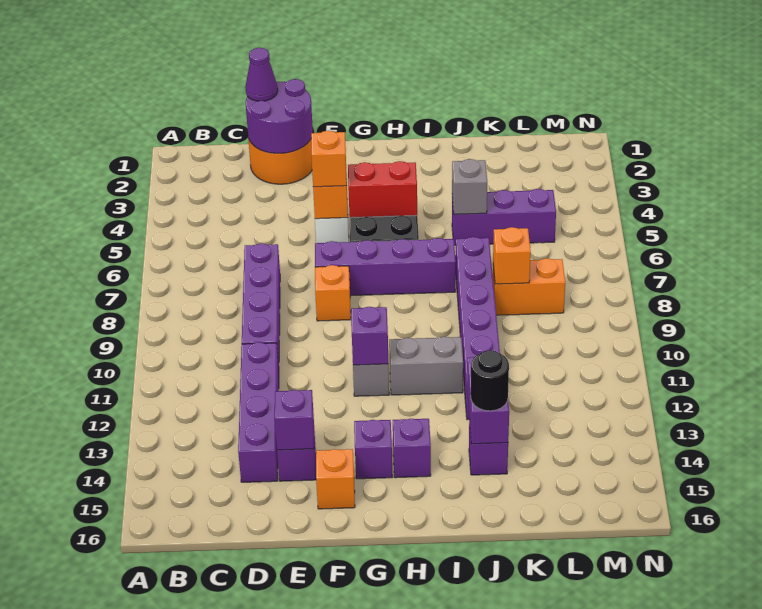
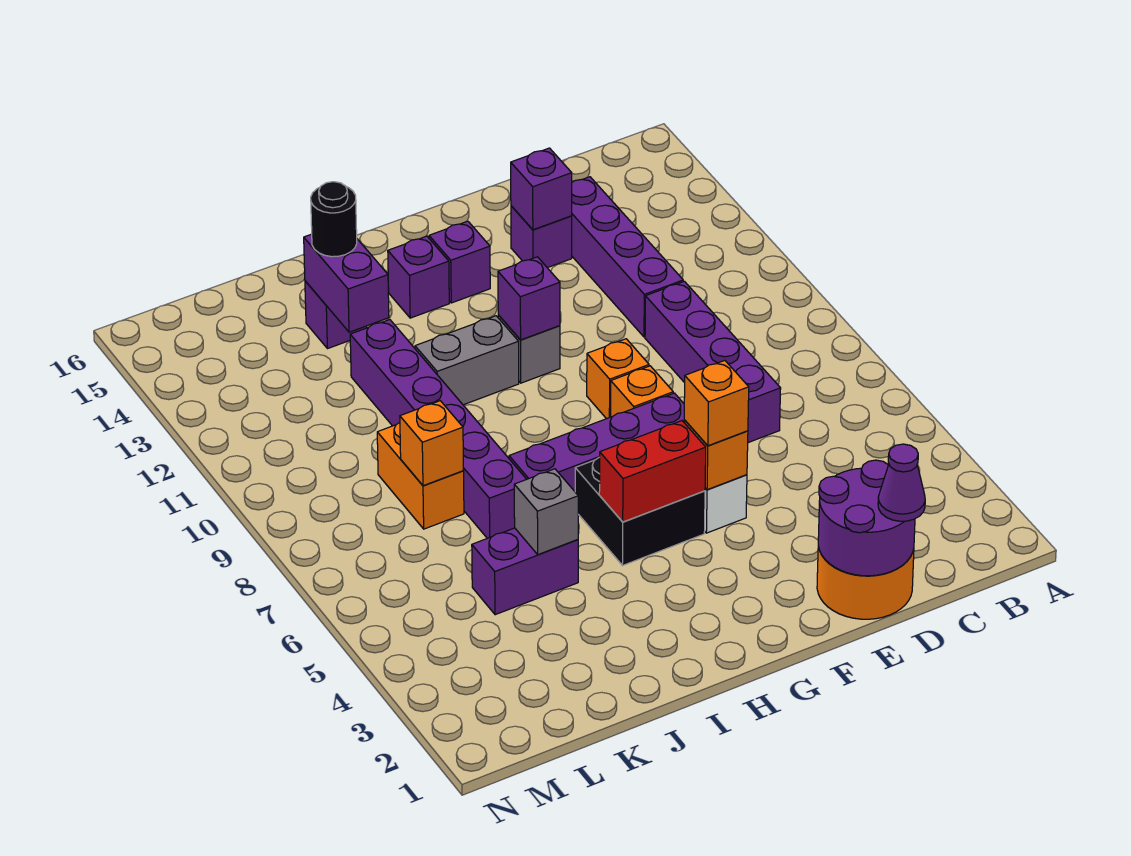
orange brick F15 level 1 -> orange brick F9 level 1
purple brick J5:L5 level 1 -> purple brick J5:K5 level 1
orange brick K8:L8 level 1 -> orange brick K8:K9 level 1

